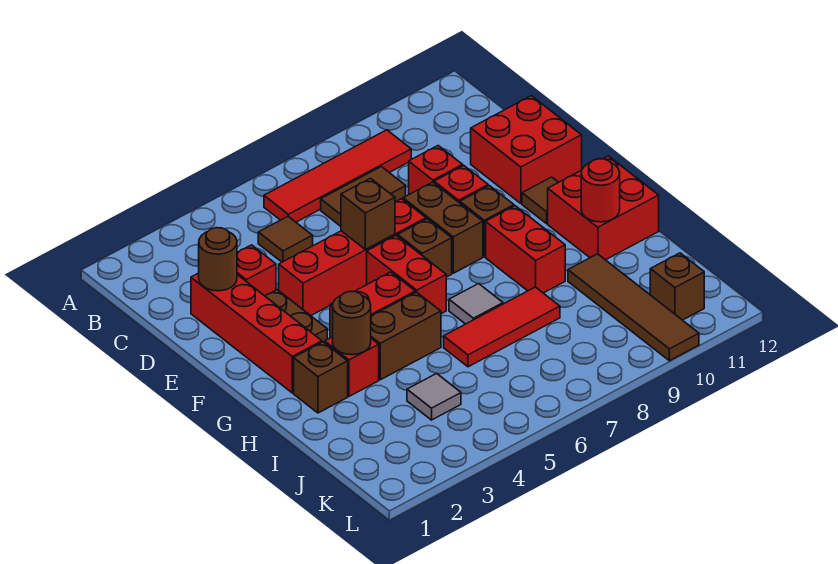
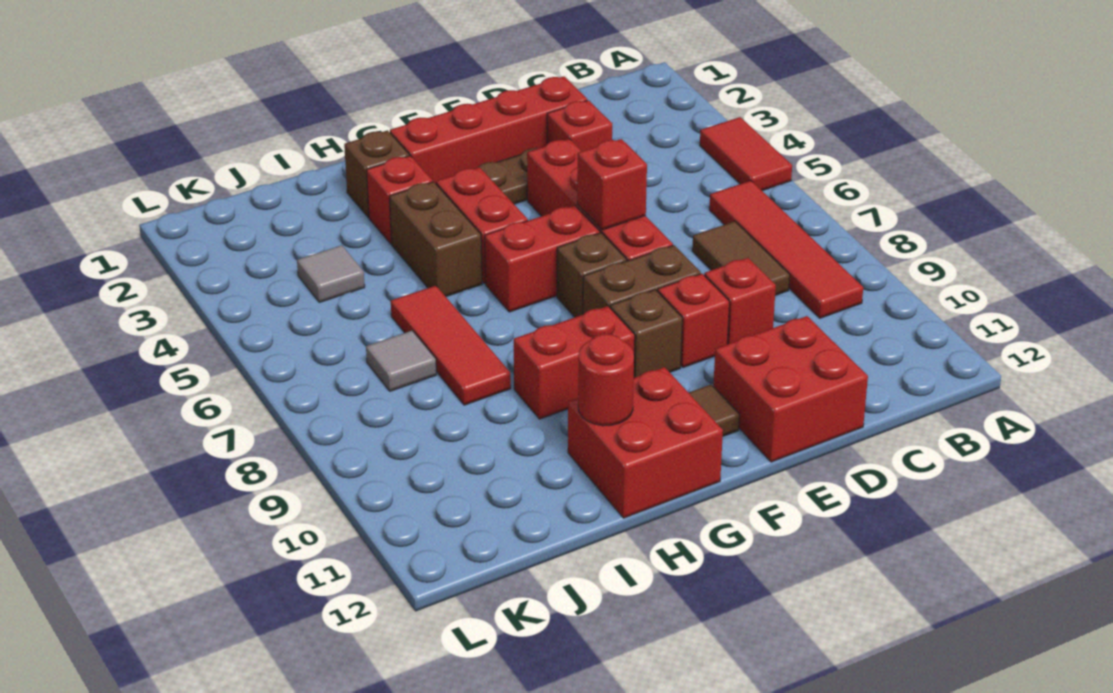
none -> red tile A4:A5 level 1
brown tile C5 level 1 -> none
brown round brick D2 level 2 -> none
brown brick E6 level 2 -> red brick E6 level 2
brown round brick H3 level 2 -> none
grey tile H7 level 1 -> grey tile J7 level 1
brown tile I10:L10 level 1 -> none
brown brick K11 level 1 -> none

